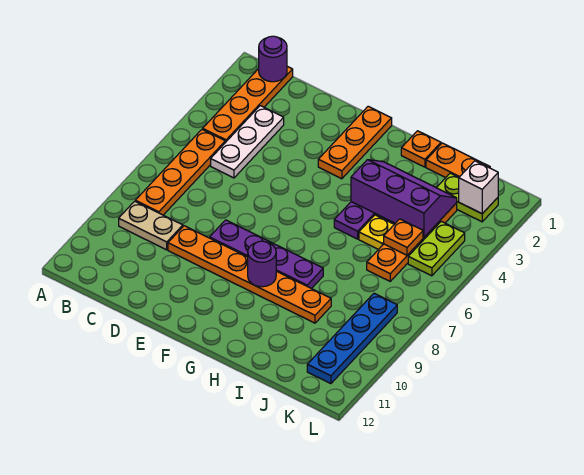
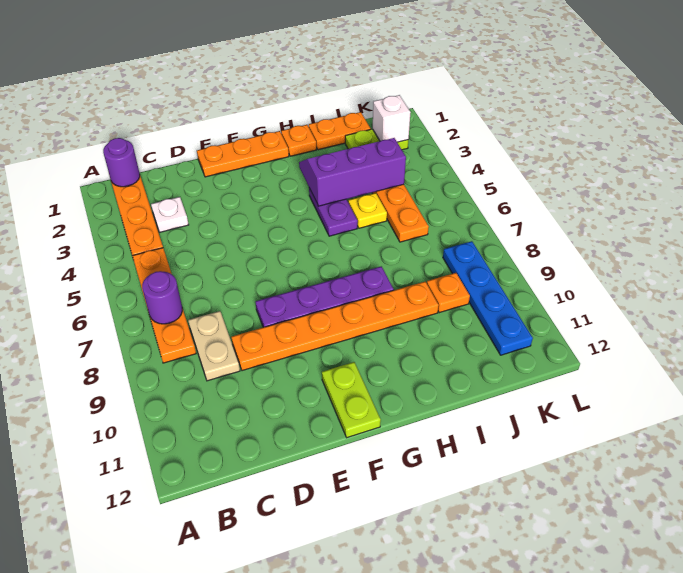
tan plate B9:C9 level 1 -> tan plate C8:C9 level 1
white plate C3:C5 level 1 -> white plate C3 level 1
orange plate F1:F3 level 1 -> orange plate E1:G1 level 1
purple round brick G9 level 2 -> purple round brick B7 level 2
orange plate J5 level 2 -> orange plate J9 level 1
lime plate K4:K5 level 1 -> lime plate F11:F12 level 1

